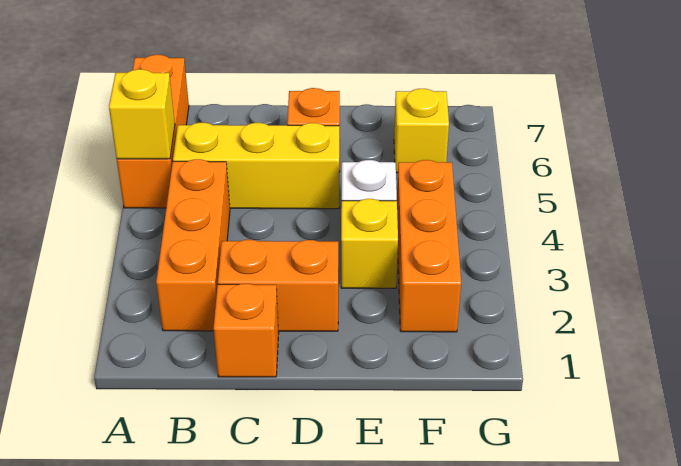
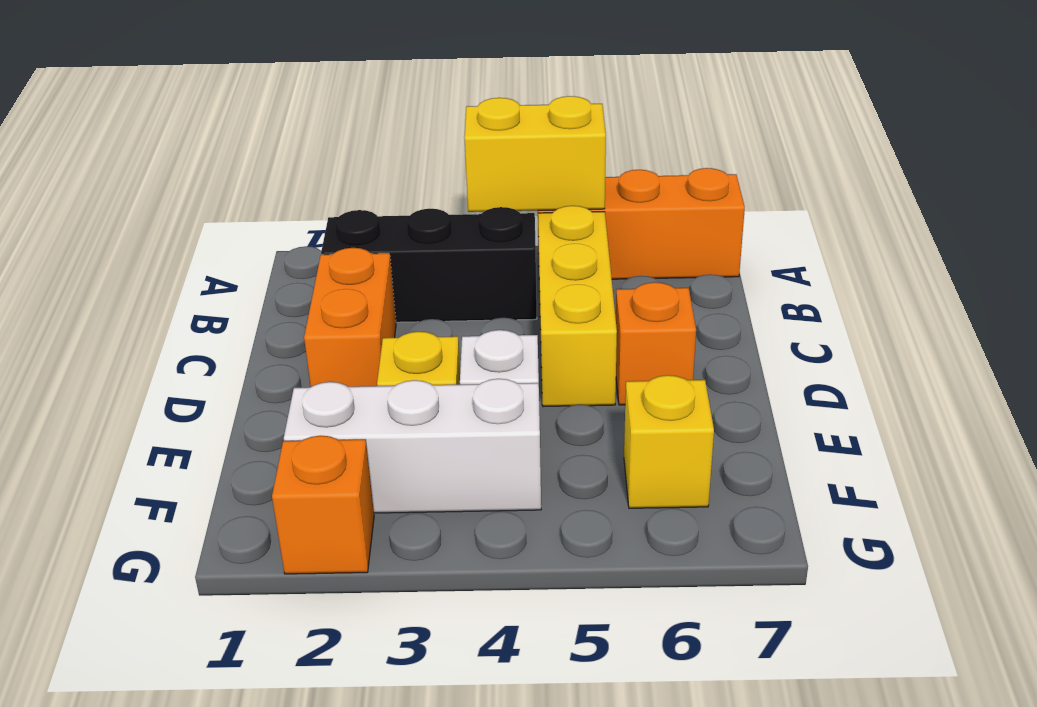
yellow brick A5 level 2 -> yellow brick A4:A5 level 2
orange brick B2:B4 level 1 -> black brick B2:B4 level 1
orange brick C1 level 1 -> orange brick G2 level 1
orange brick F2:F4 level 1 -> white brick F2:F4 level 1

